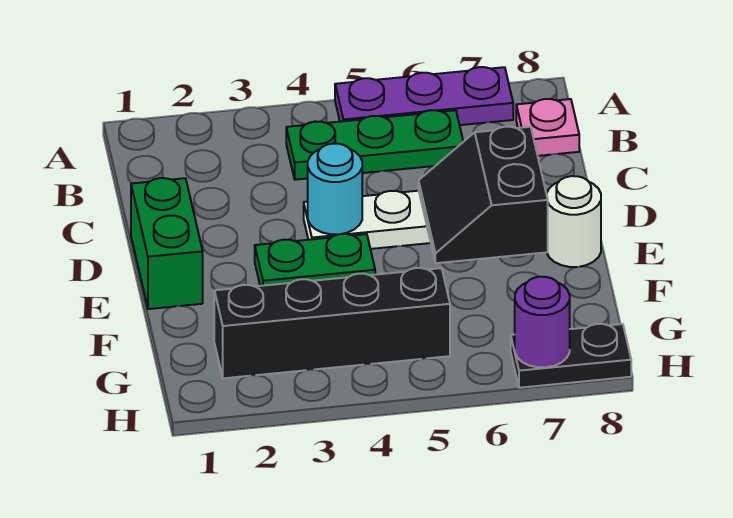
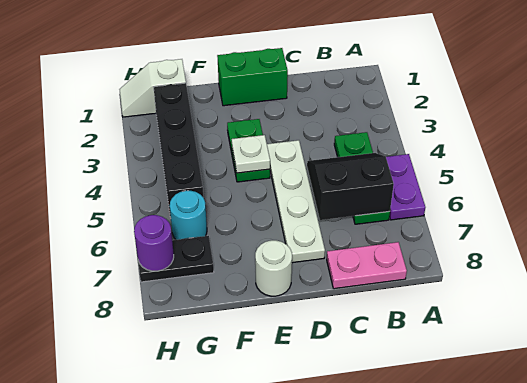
purple plate A5:A7 level 1 -> purple plate A5:A6 level 1
pink plate B8 level 1 -> pink plate B8:C8 level 1
cyan round brick D4 level 2 -> cyan round brick G6 level 1
black slope D6:E7 level 2 top 7 -> black slope B5:C6 level 2 top 6
none -> white plate E4 level 2
none -> white slope G1:H1 level 1 top G
black plate H7:H8 level 1 -> black plate G7:H7 level 1

